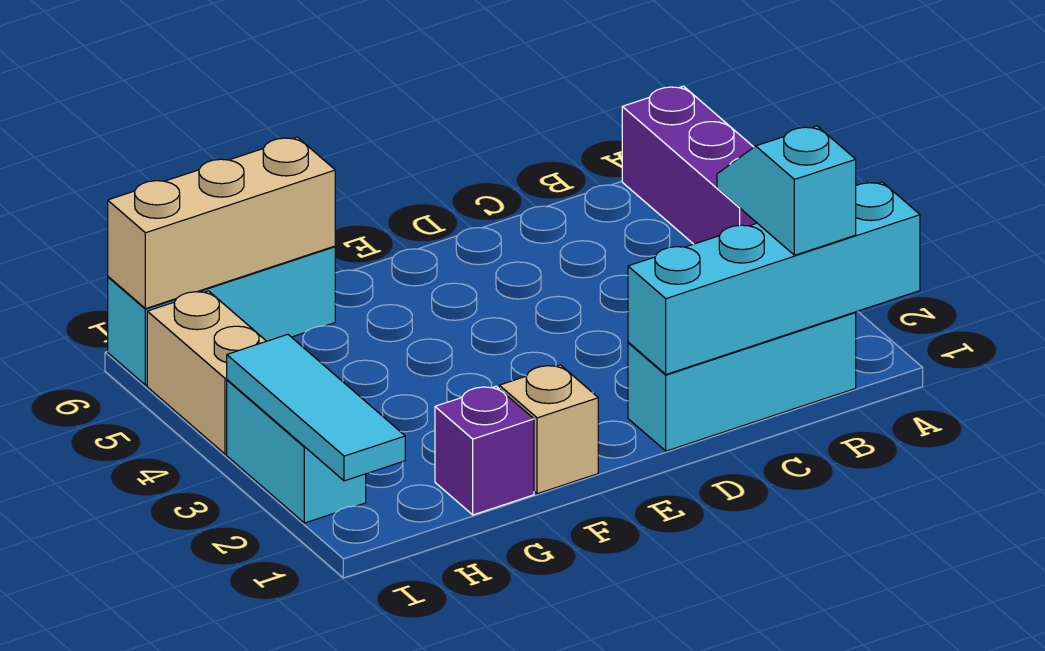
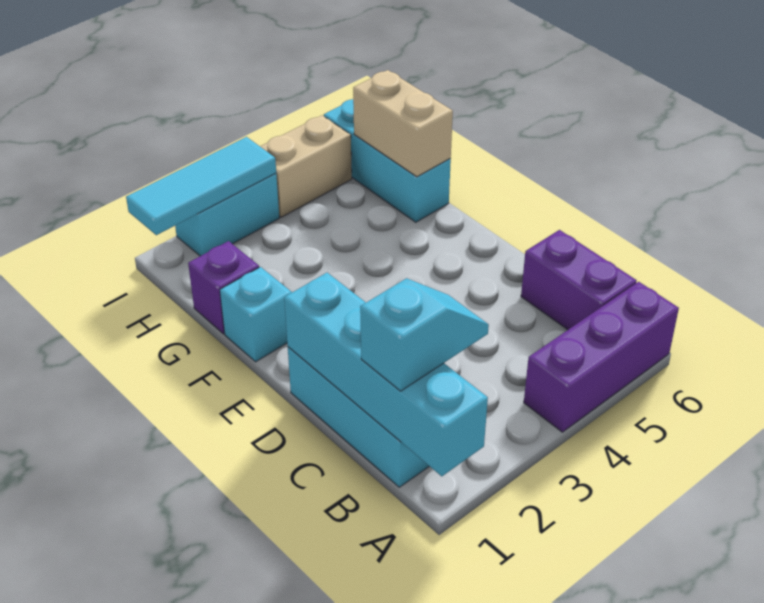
none -> purple brick B6:C6 level 1
tan brick F1 level 1 -> cyan brick F1 level 1
tan brick G6:I6 level 2 -> tan brick G6:H6 level 2

